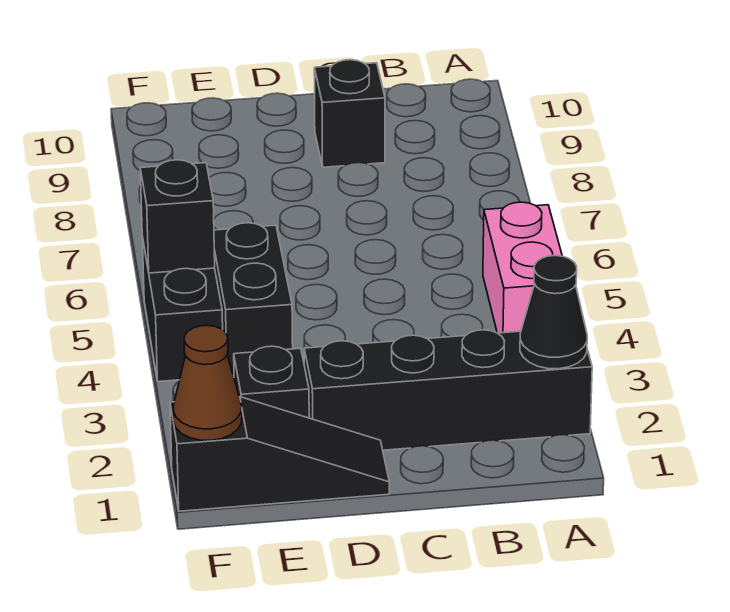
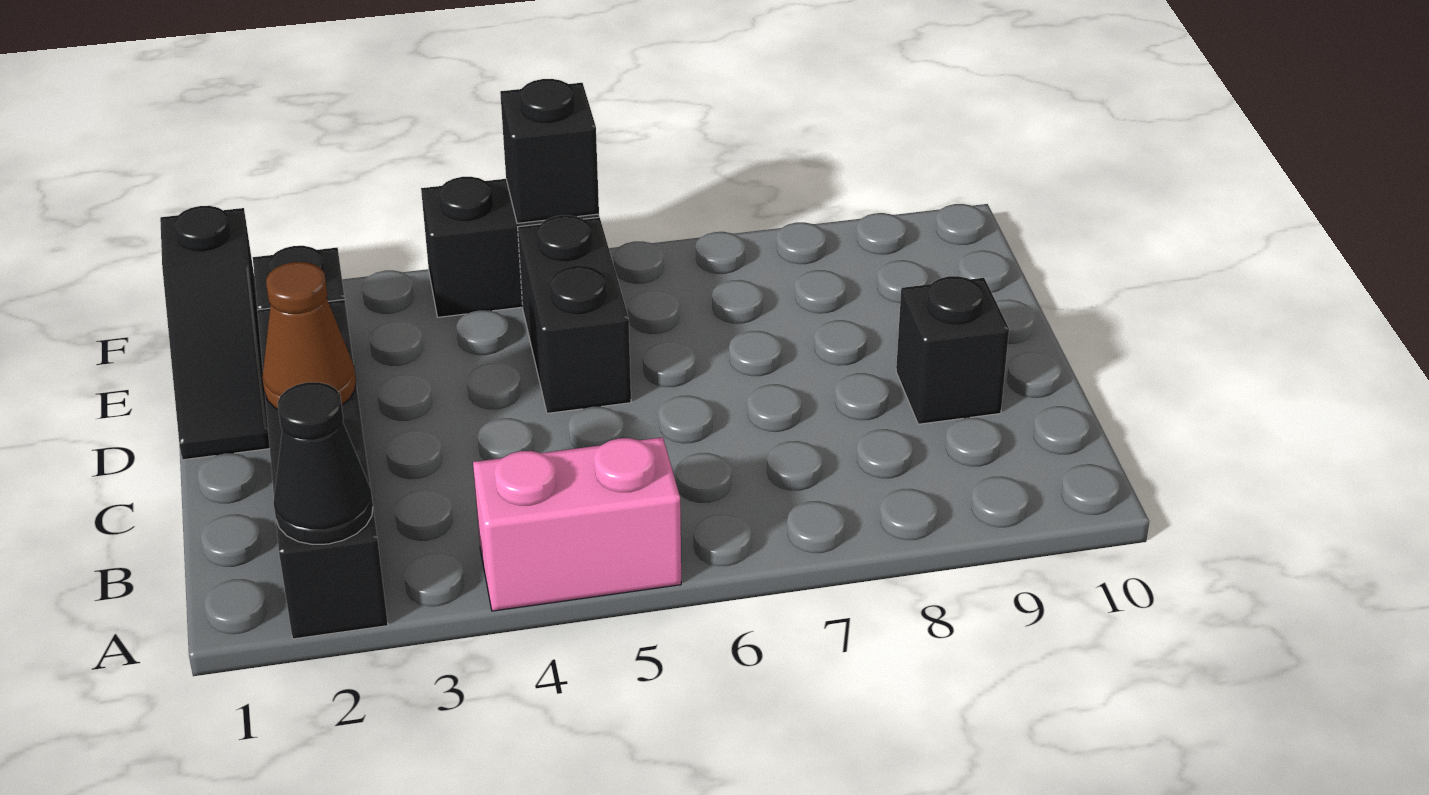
black brick E4:E5 level 1 -> black brick D5:E5 level 1
brown cone F1 level 2 -> brown cone C2 level 2

